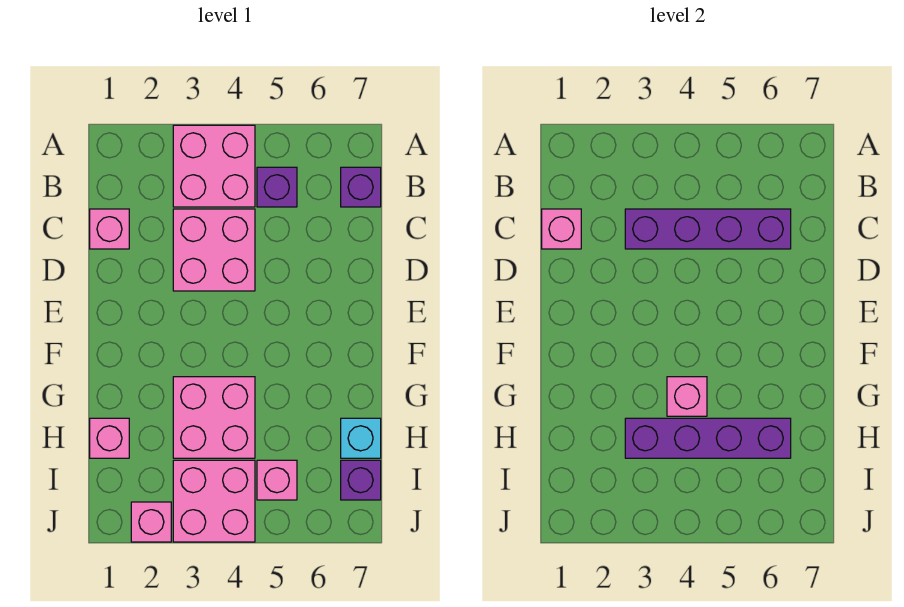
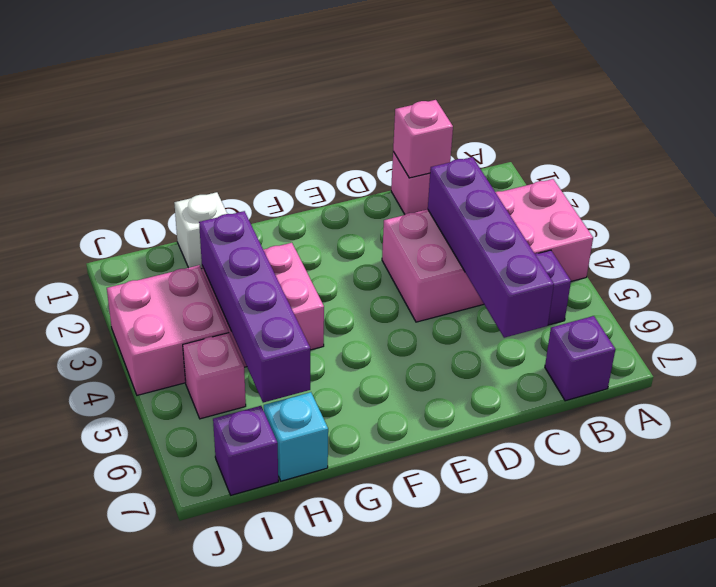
pink brick G4 level 2 -> none
pink brick H1 level 1 -> white brick H1 level 1
pink brick J2 level 1 -> none

